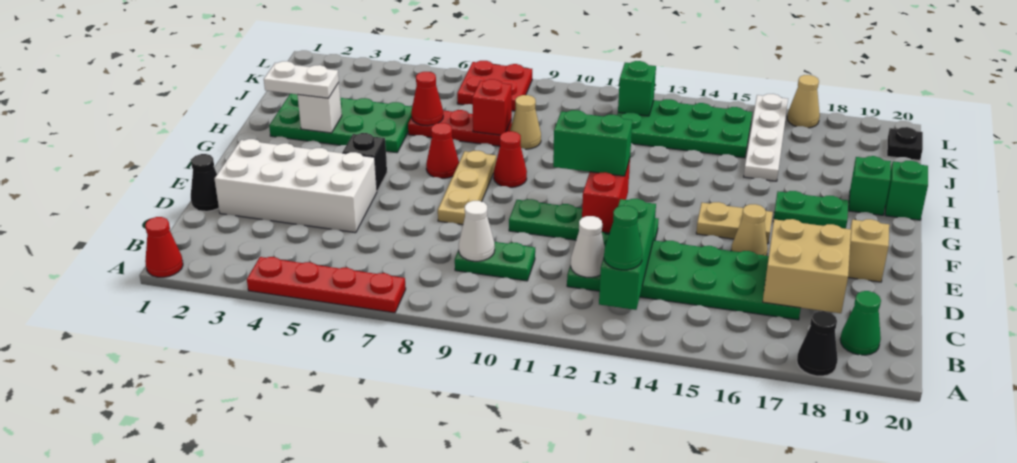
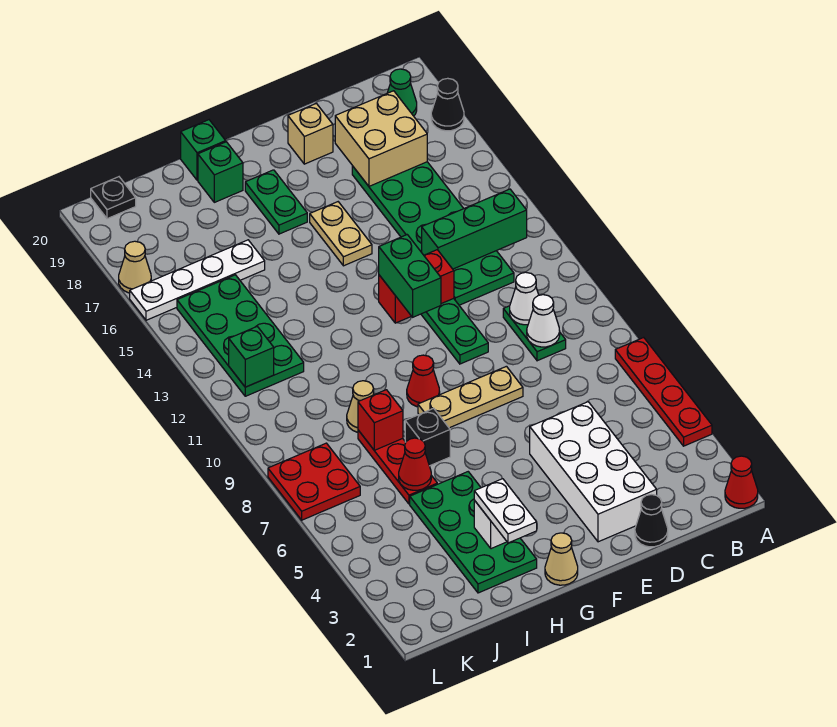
green cone B13 level 3 -> none
white cone C12 level 2 -> white cone C10 level 2
tan cone E16 level 1 -> tan cone G1 level 1
black brick F5 level 1 -> black brick H7 level 1
red cone G7 level 1 -> none

